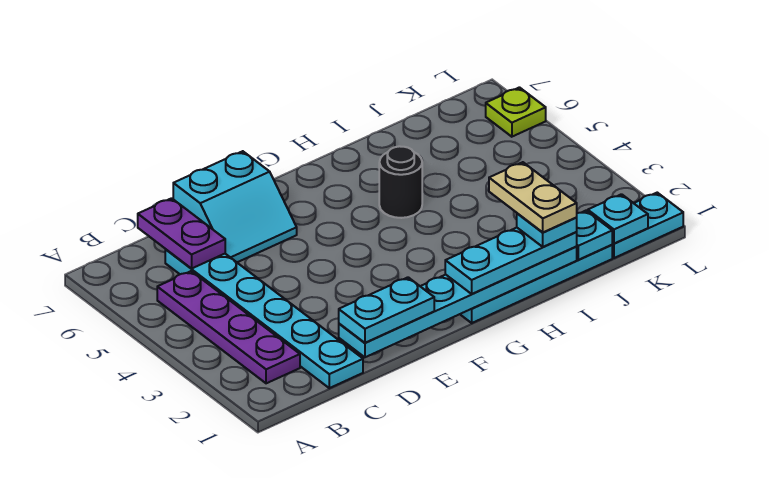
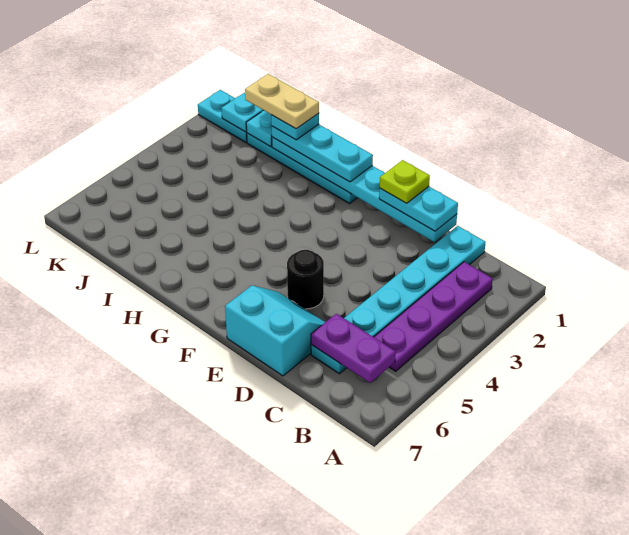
purple plate C6:C7 level 2 -> purple plate B6:C6 level 2
black round brick H5 level 1 -> black round brick E5 level 1
tan plate I1:I2 level 5 -> tan plate I1:J1 level 5
lime plate L6 level 1 -> lime plate E1 level 4

